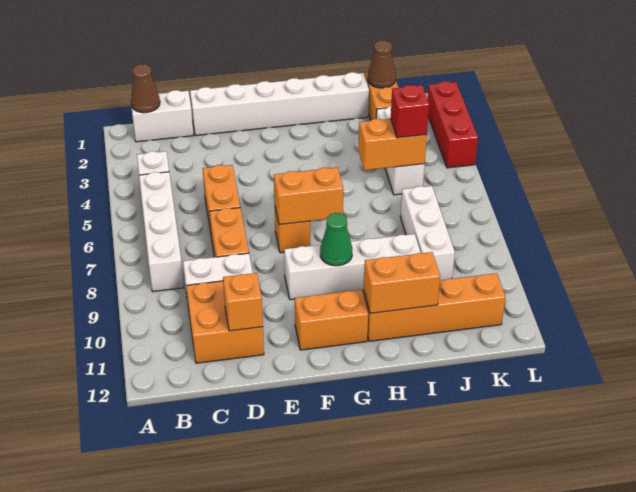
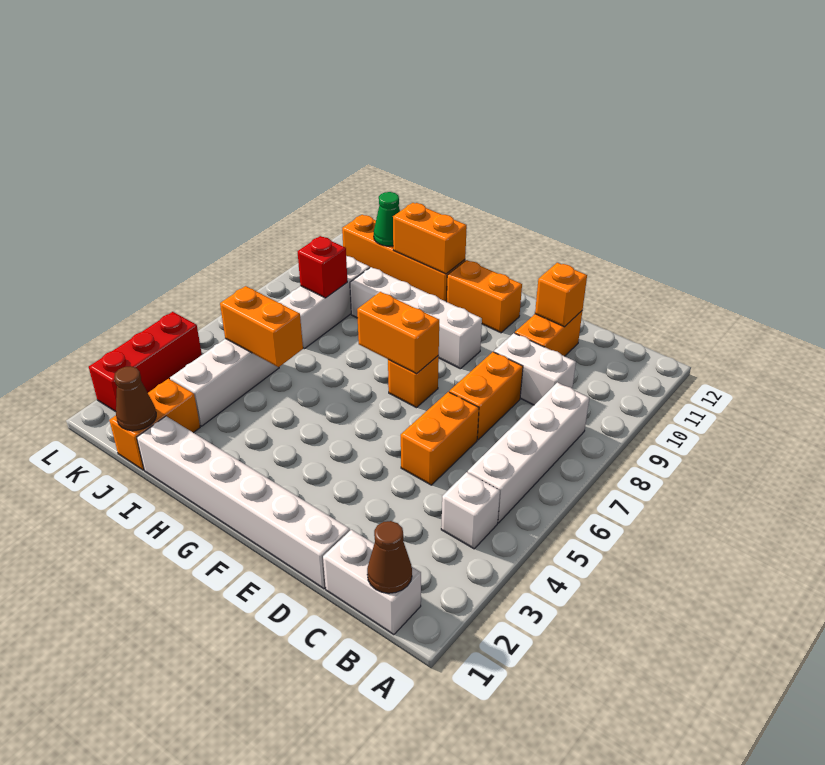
orange brick C10:D11 level 1 -> orange brick D10:D11 level 1
green cone G9 level 2 -> green cone J11 level 2
red brick J5 level 3 -> red brick J8 level 2

